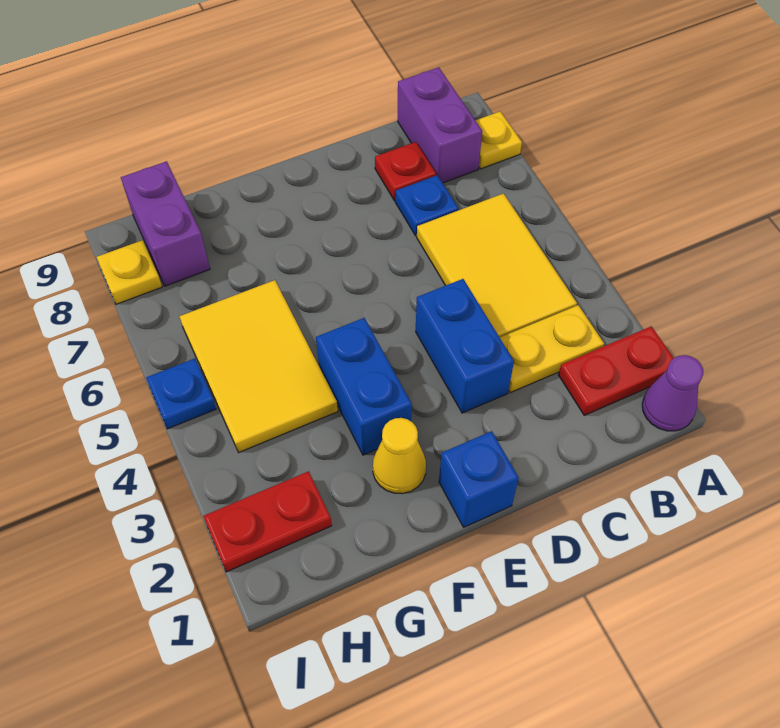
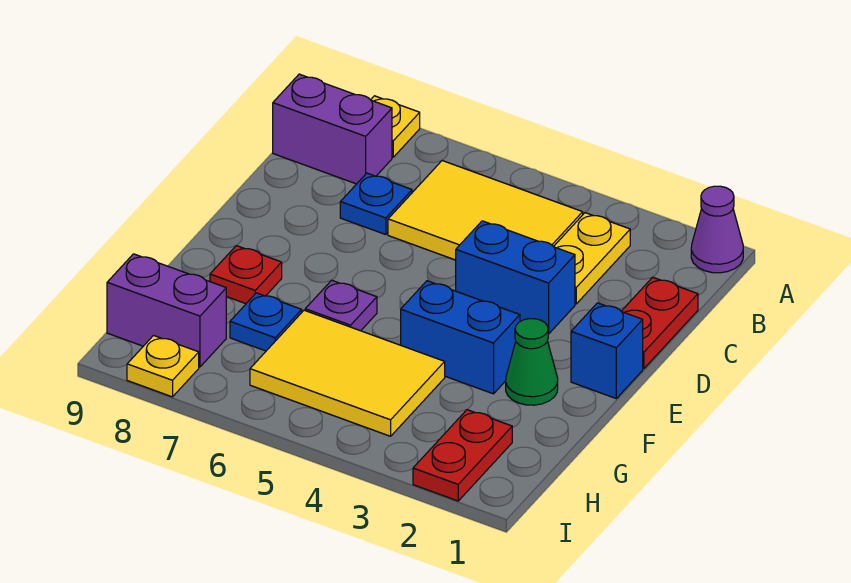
red plate A2:B2 level 1 -> red plate C1:D1 level 1
red plate C8 level 1 -> red plate F8 level 1
yellow cone F2 level 1 -> green cone F2 level 1
none -> purple plate F6 level 1
blue plate I5 level 1 -> blue plate G7 level 1

